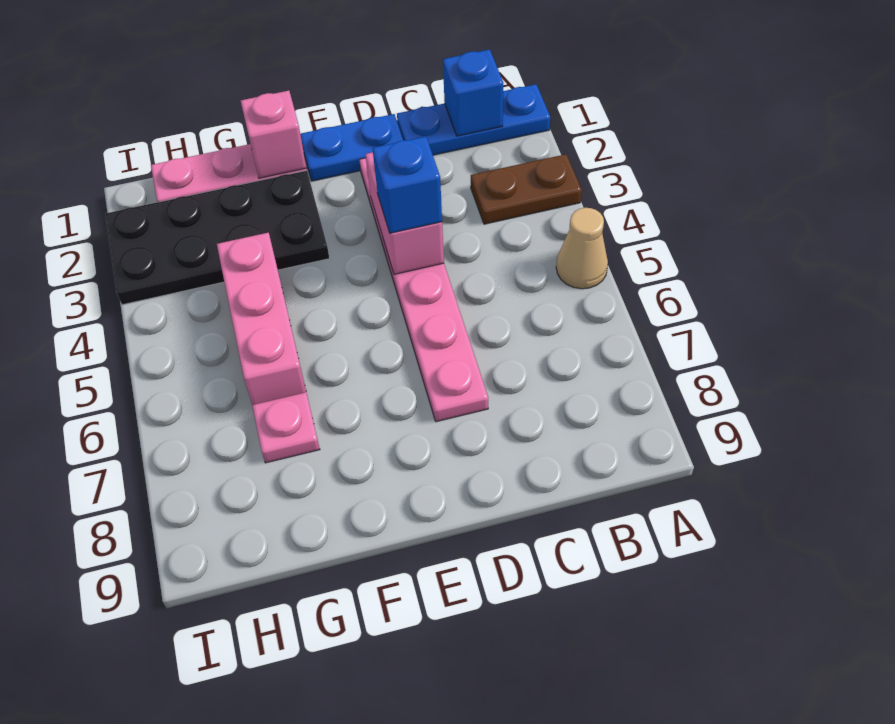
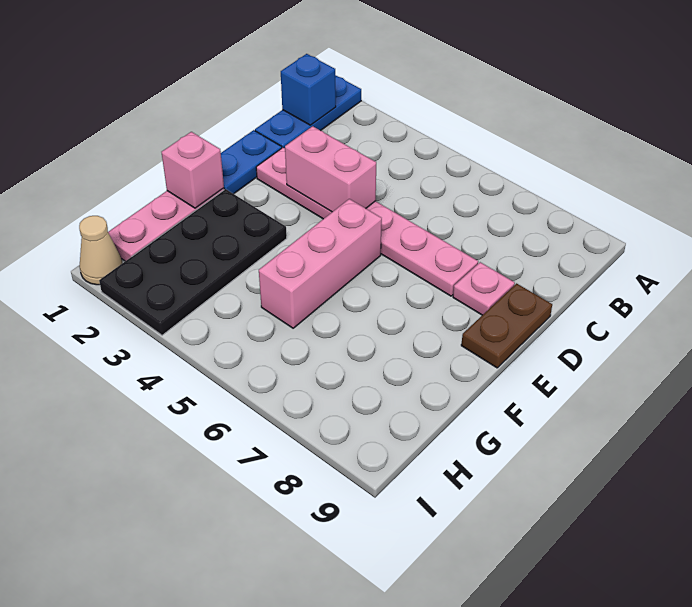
brown plate A3:B3 level 1 -> brown plate D9:E9 level 1
tan cone A5 level 1 -> tan cone I1 level 1
blue brick D4 level 3 -> none
pink brick G4:G6 level 1 -> pink brick E5:G5 level 1
pink plate G7 level 1 -> pink plate D8 level 1

